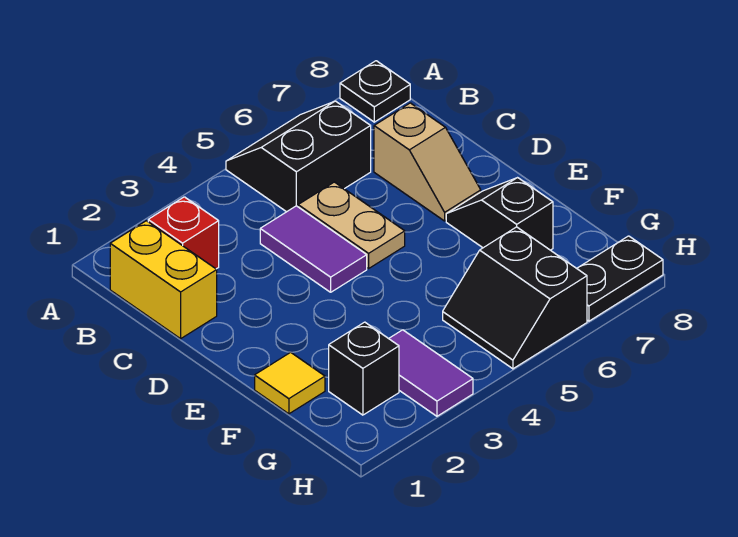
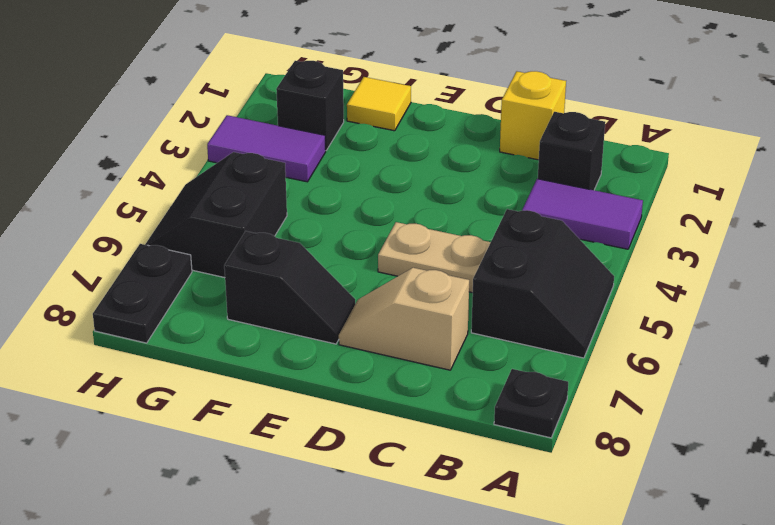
yellow brick B1:C1 level 1 -> yellow brick C1 level 1
red brick B2 level 1 -> black brick B2 level 1
purple tile C4:D4 level 1 -> purple tile A3:B3 level 1
black slope G5:H6 level 1 top 6 -> black slope G5:H6 level 1 top G

